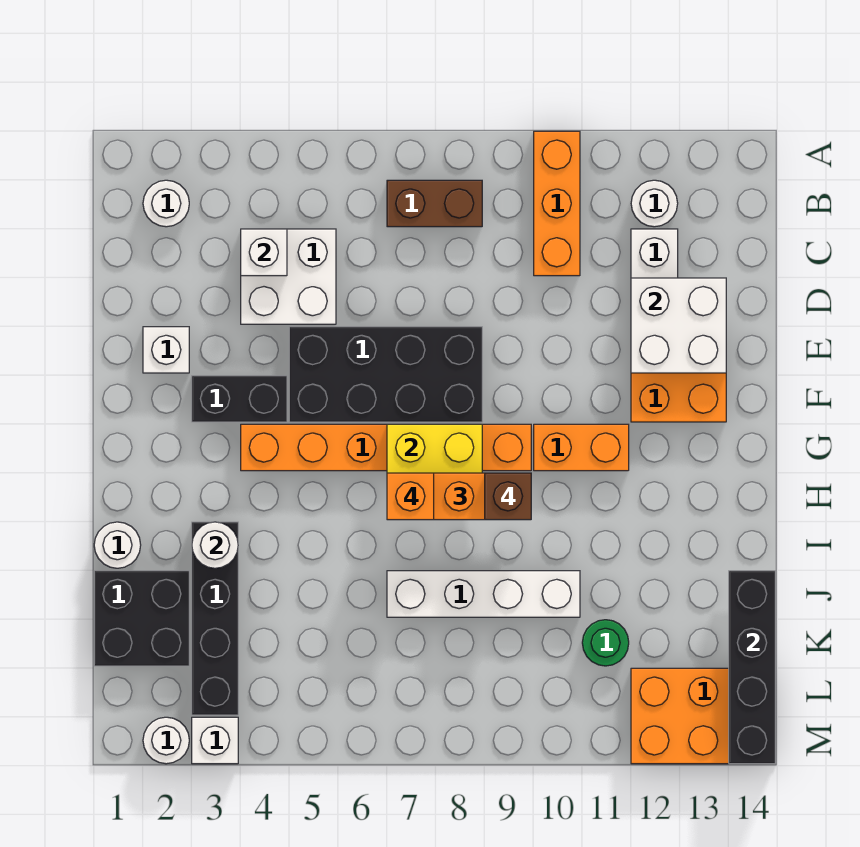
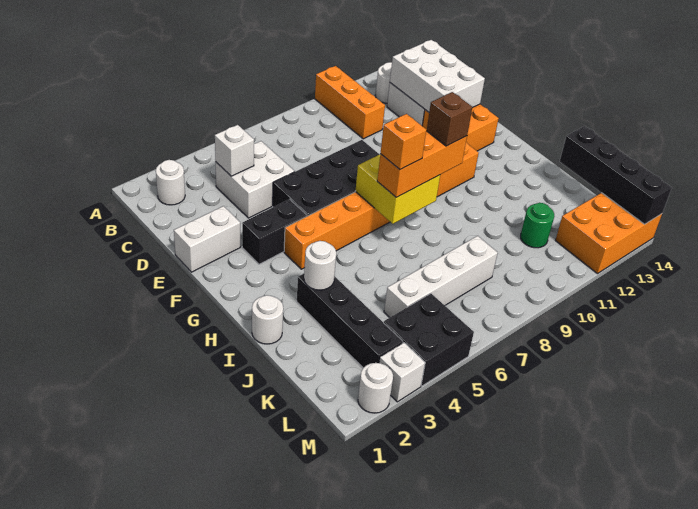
brown brick B7:B8 level 1 -> none
white brick D12:E13 level 2 -> white brick C12:E13 level 2
white brick E2 level 1 -> white brick E1:E2 level 1
black brick J1:K2 level 1 -> black brick L4:M5 level 1
white brick J7:J10 level 1 -> white brick K5:K8 level 1

